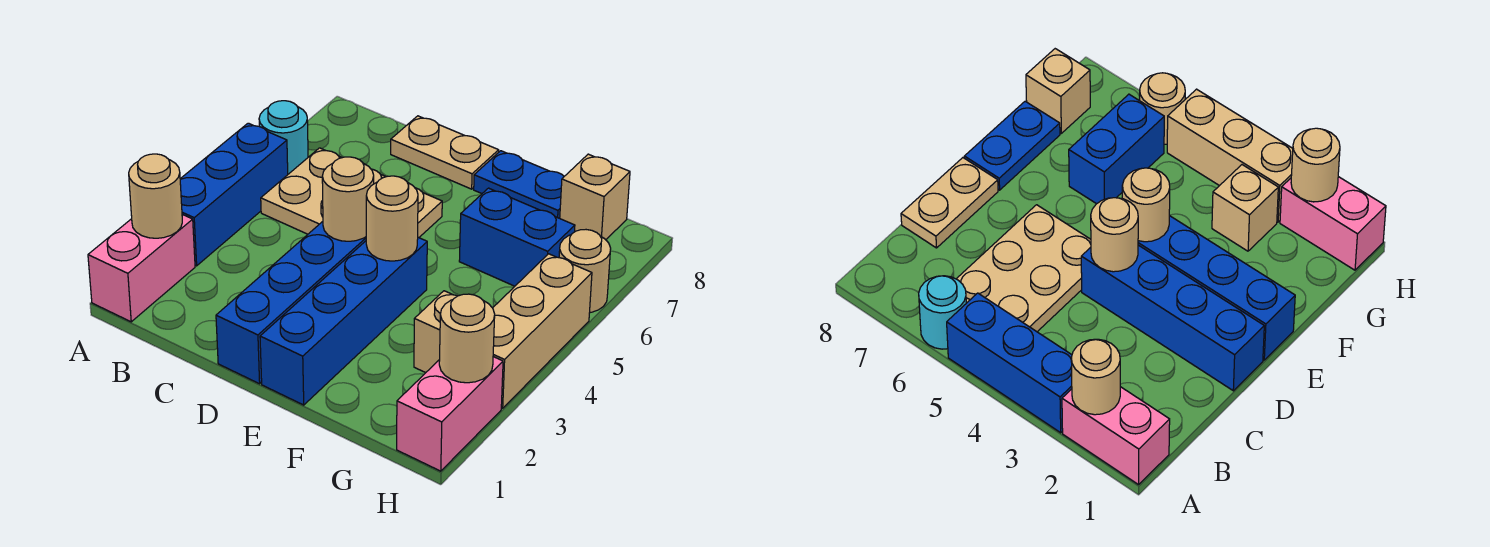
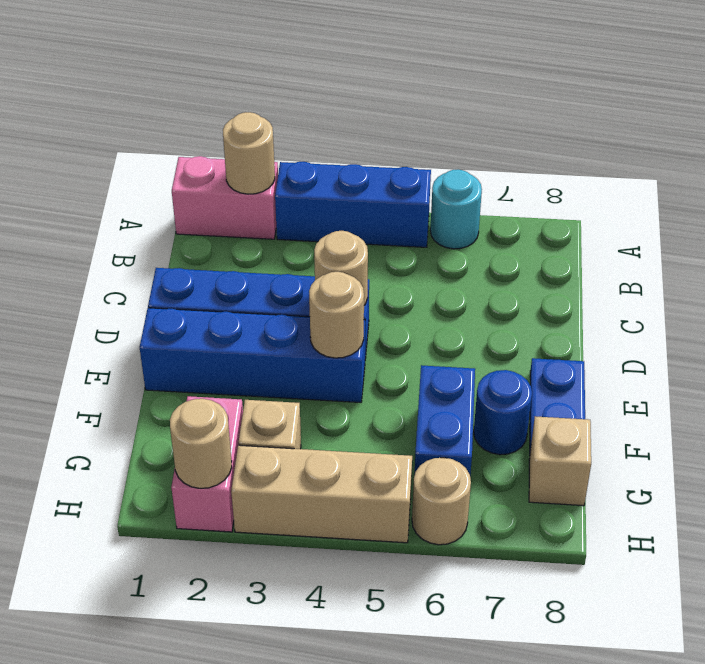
tan plate B5:D6 level 1 -> none
tan plate C8:D8 level 1 -> none
none -> blue round brick F7 level 1
pink brick H1:H2 level 1 -> pink brick G2:H2 level 1

